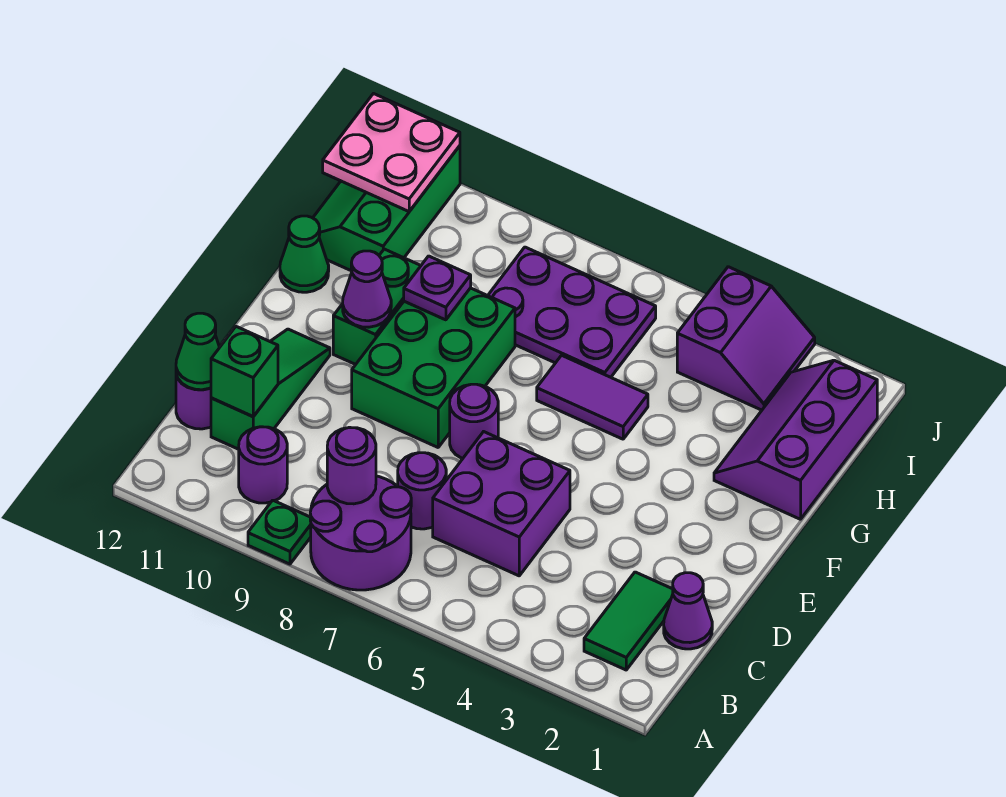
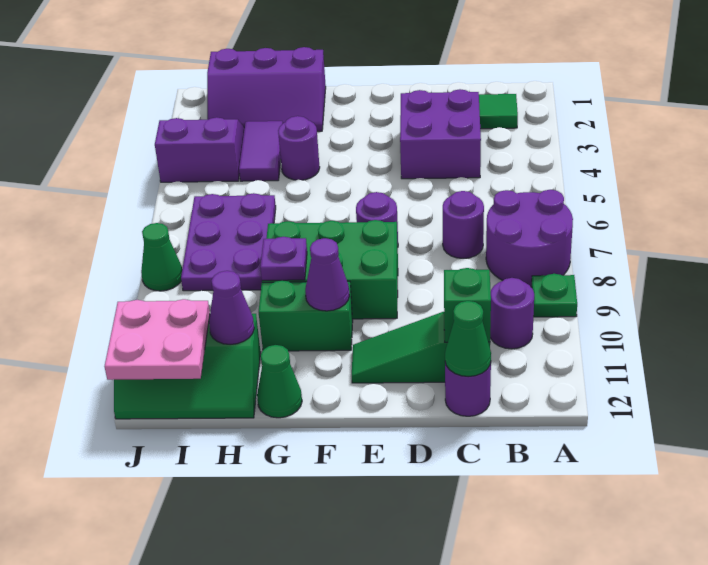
purple round brick B8 level 2 -> purple round brick G4 level 1
purple cone C1 level 1 -> purple cone H11 level 2
purple brick C5:D6 level 1 -> purple brick C3:D4 level 1
purple tile G5:G6 level 1 -> purple tile H3:H4 level 1
none -> green cone J8 level 1

